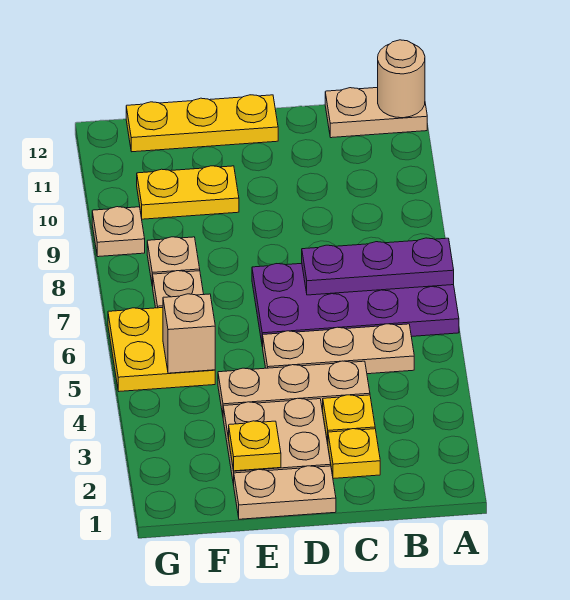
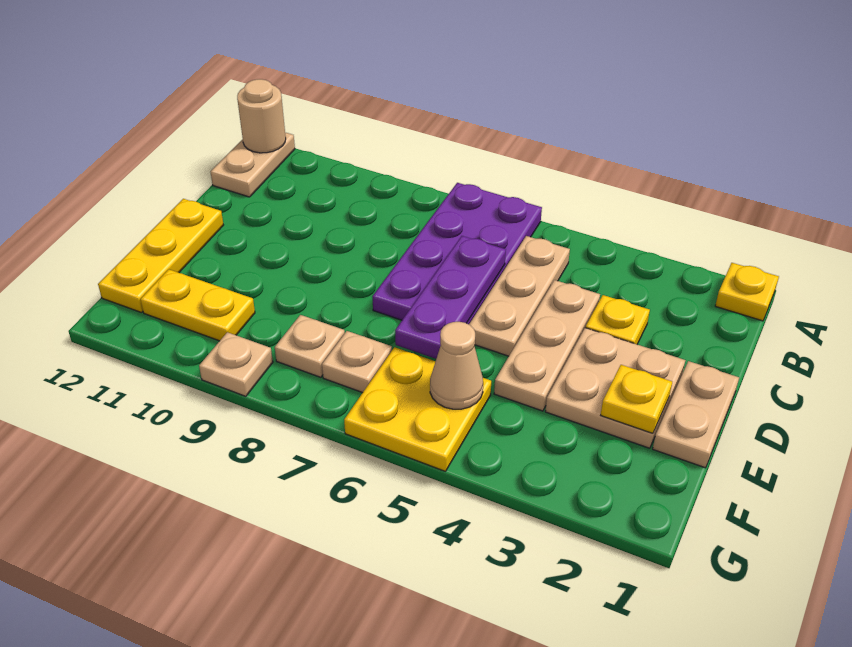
purple plate A7:C7 level 2 -> purple plate C6:E6 level 2
yellow plate C2 level 1 -> yellow plate A1 level 1
yellow plate E10:F10 level 1 -> yellow plate F10:F11 level 1
tan brick F5 level 2 -> tan cone F5 level 2

